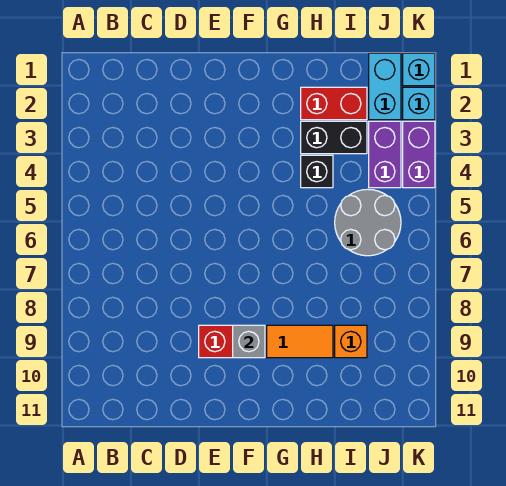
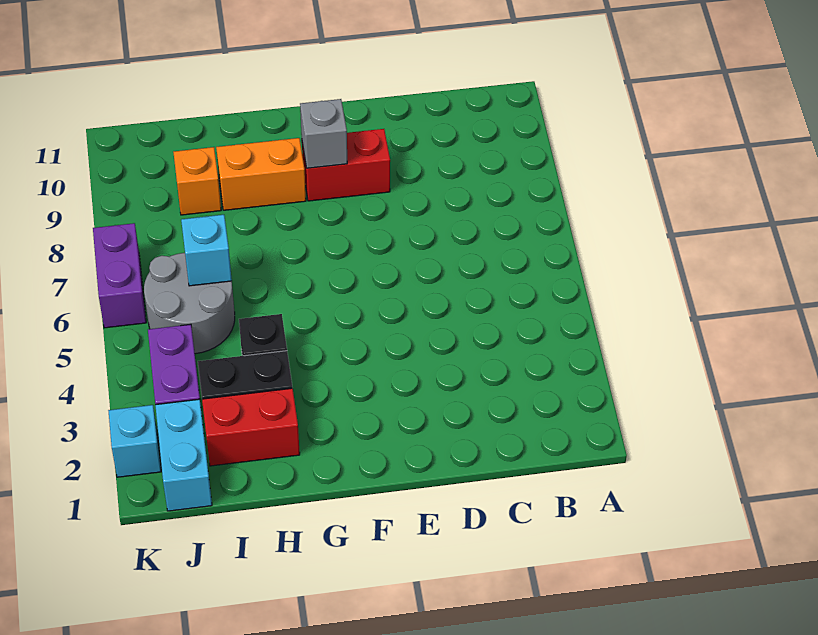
orange tile G9:H9 level 1 -> orange brick G9:H9 level 1
cyan brick K1 level 1 -> cyan brick I6 level 2
purple brick K3:K4 level 1 -> purple brick K6:K7 level 1

